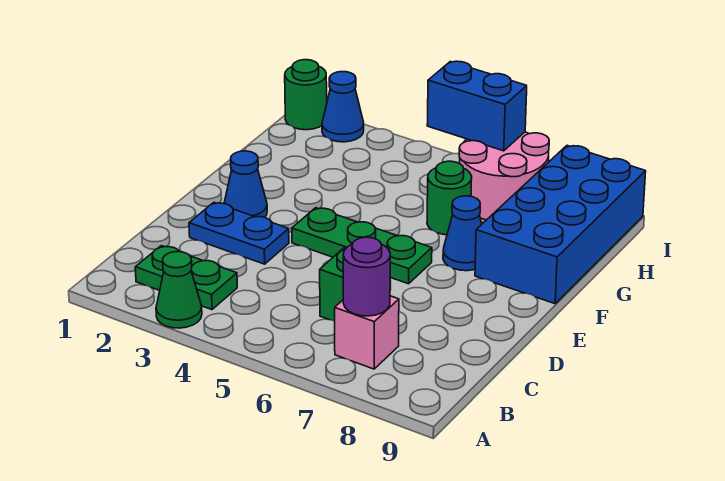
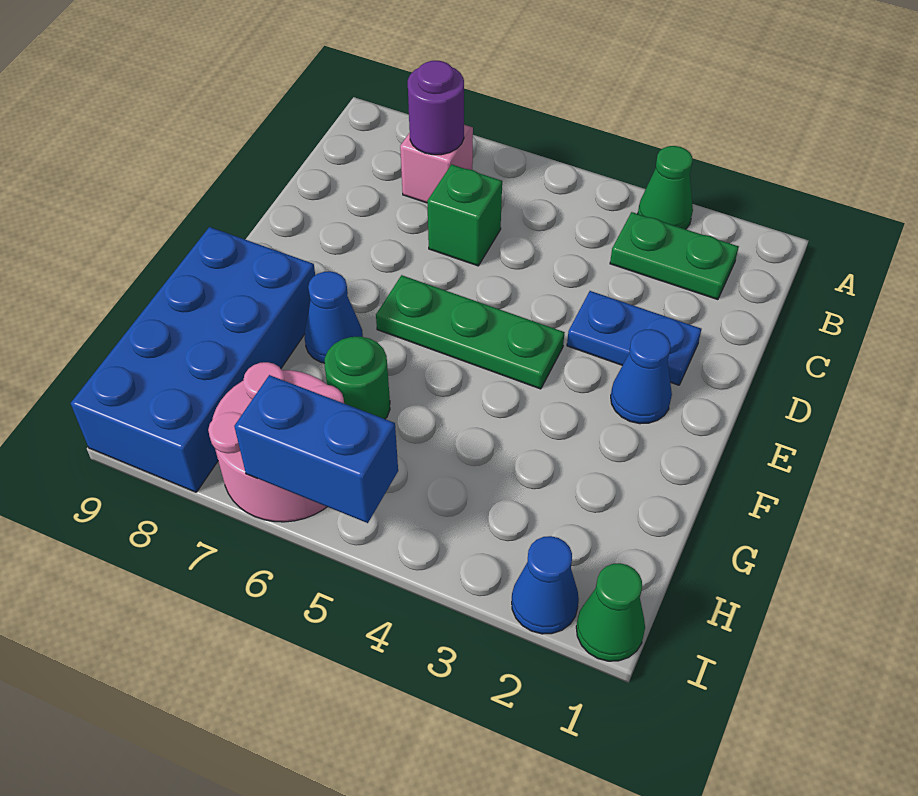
green round brick I1 level 1 -> green cone I1 level 1

